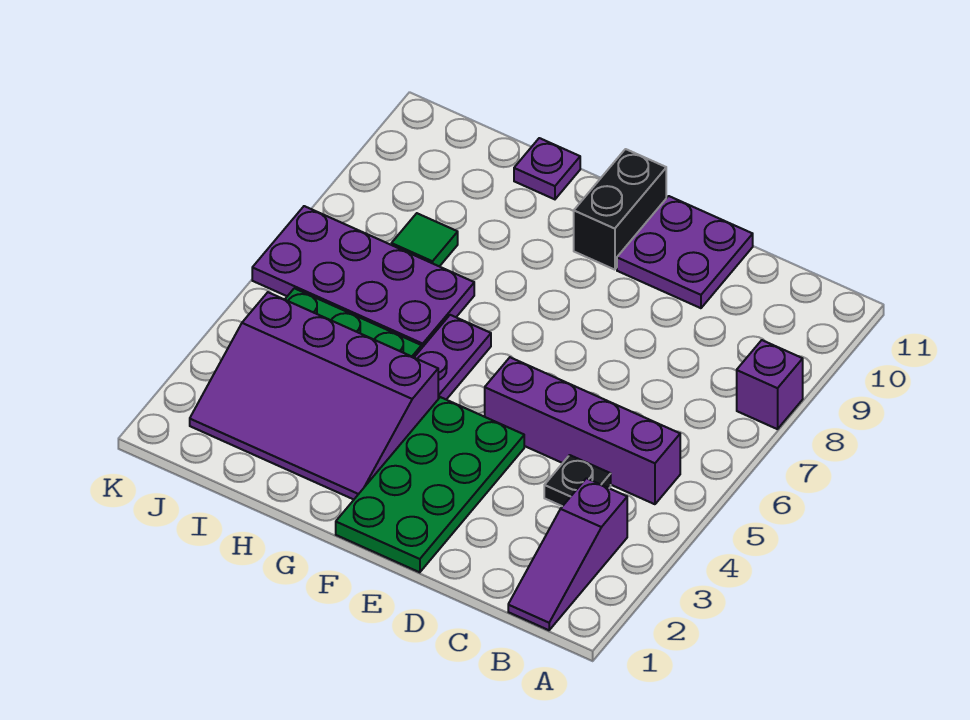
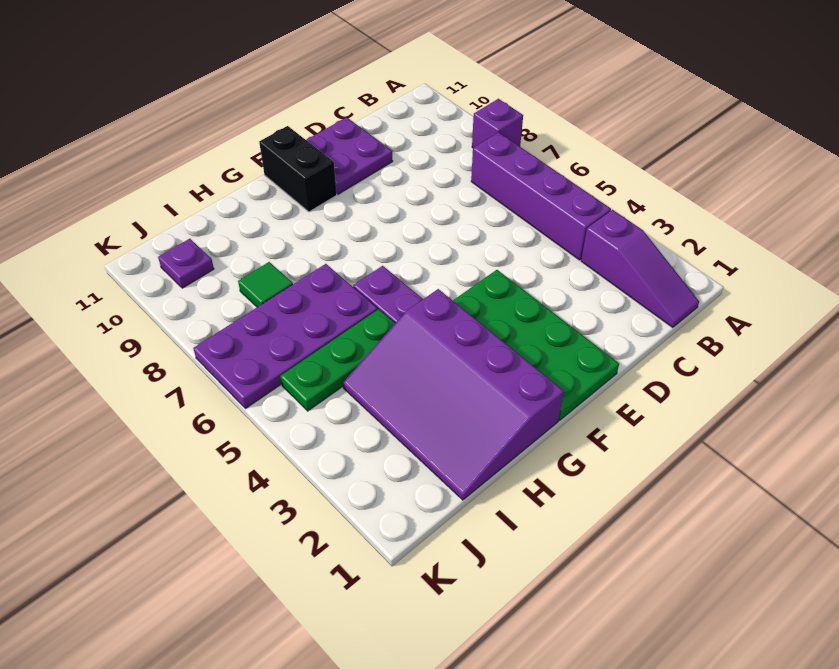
purple brick B5:E5 level 1 -> purple brick B4:B7 level 1
black plate C4 level 1 -> none
purple slope G2:J4 level 1 top 4 -> purple slope G1:I4 level 1 top G
purple plate H11 level 1 -> purple plate J10 level 1

